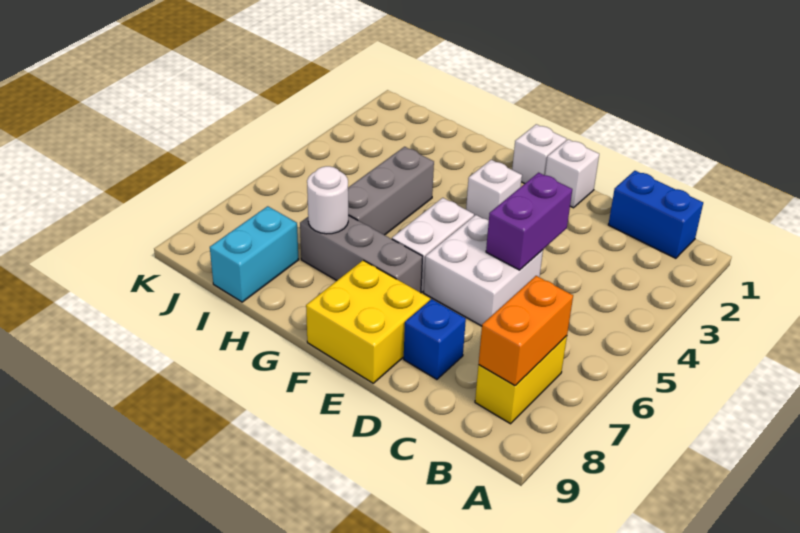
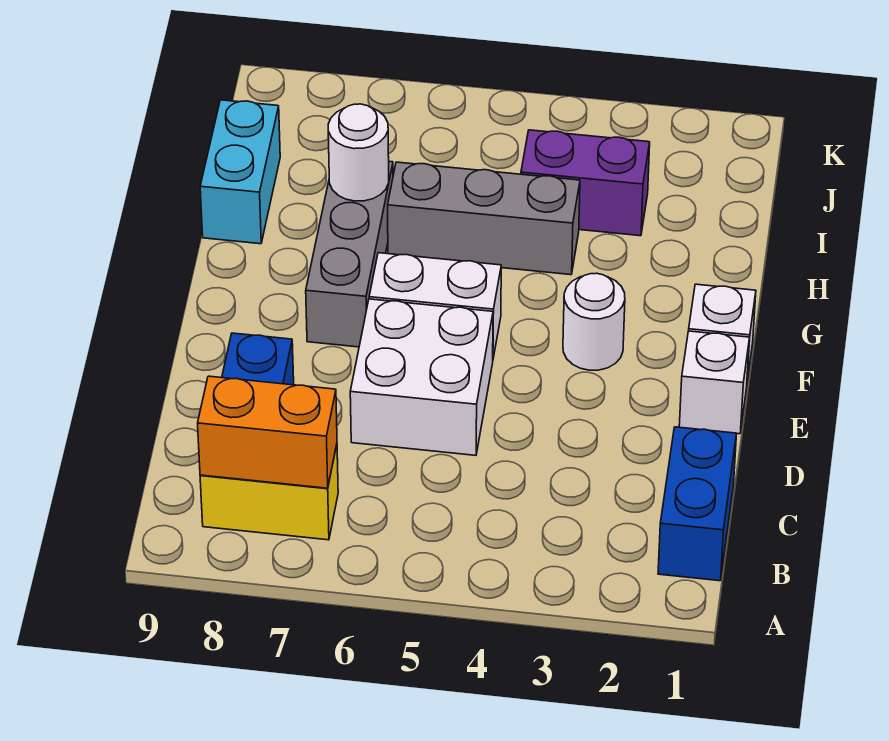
purple brick D4:D5 level 2 -> purple brick I3:I4 level 1
yellow brick E8:F9 level 1 -> none
white brick F3 level 1 -> white round brick F3 level 1
cyan brick I8:I9 level 1 -> cyan brick H9:I9 level 1

